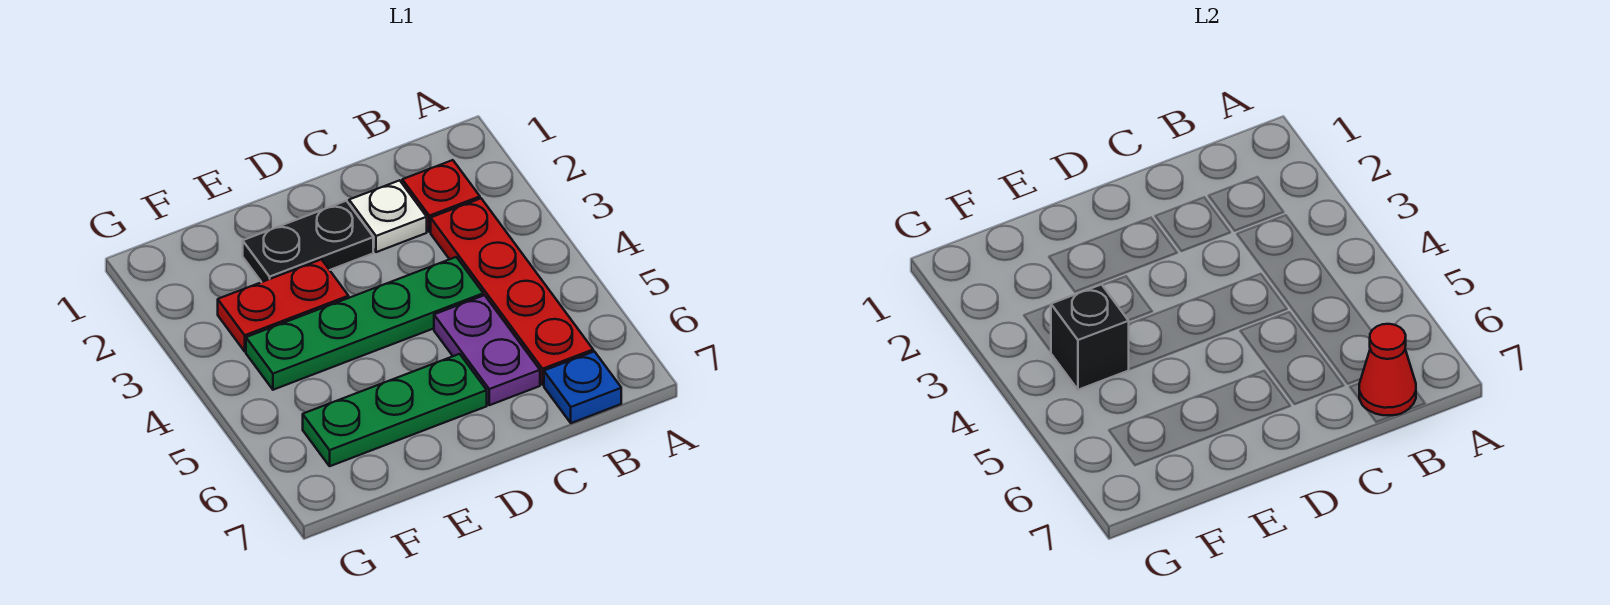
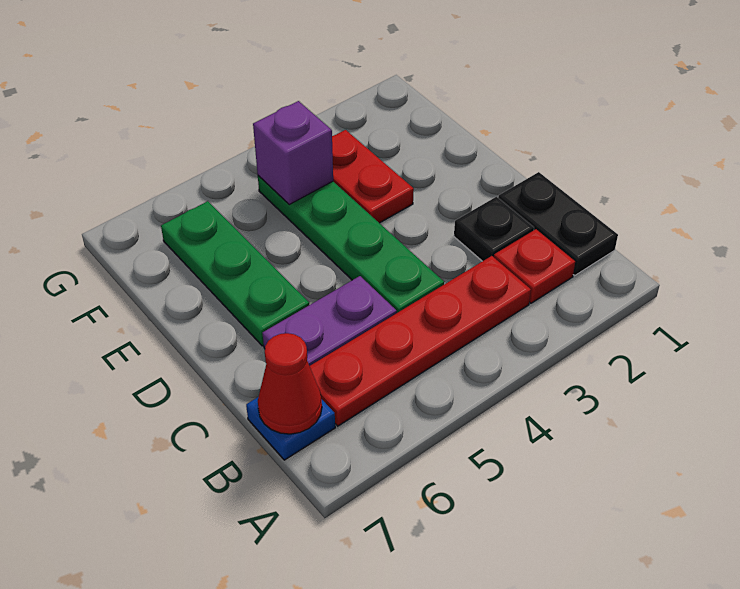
white plate C2 level 1 -> black plate C2 level 1
black plate D2:E2 level 1 -> black plate B1:C1 level 1
black brick F4 level 2 -> purple brick F4 level 2

